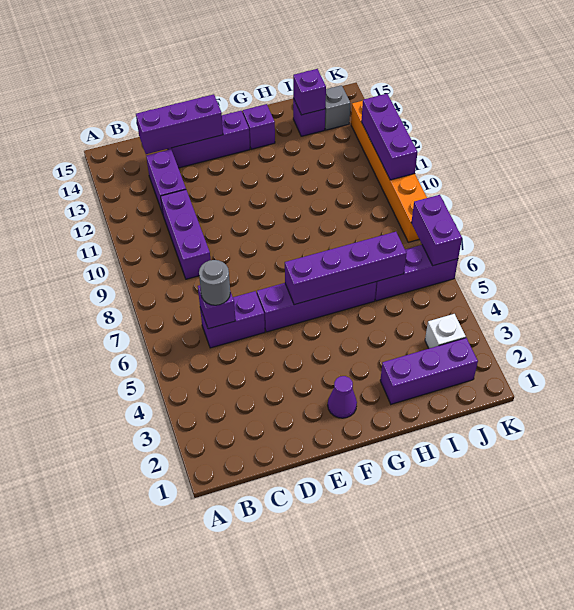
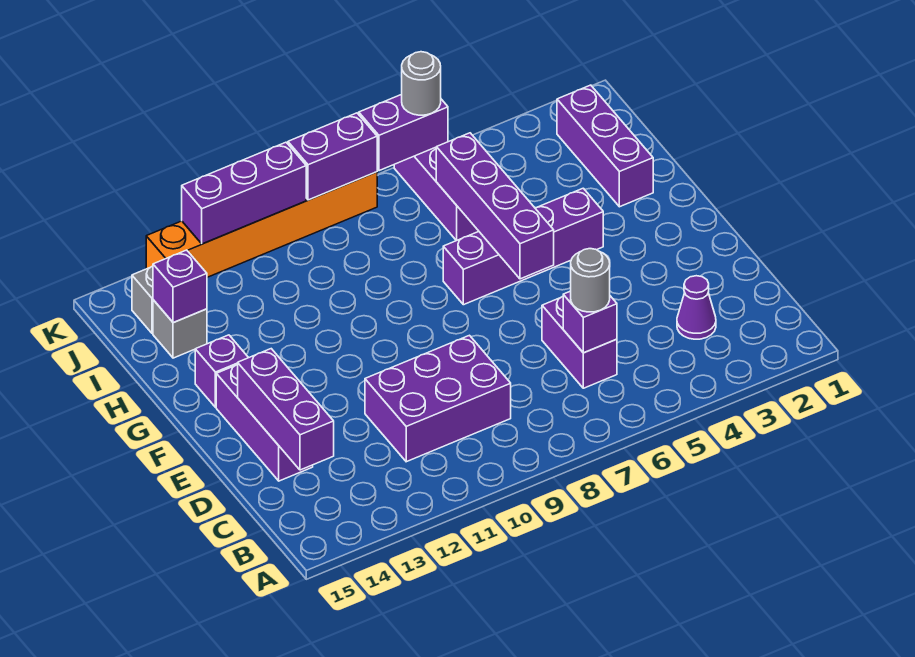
purple brick C9:C11 level 1 -> purple brick C9:D11 level 1
purple brick C12:C13 level 1 -> purple brick K8:K9 level 2
purple brick E6:H6 level 1 -> purple brick G4:G7 level 1
purple cone F2 level 1 -> purple cone C3 level 1
purple brick I14 level 1 -> grey brick I14 level 1
white brick J3 level 1 -> none
none -> grey round brick K6 level 3

